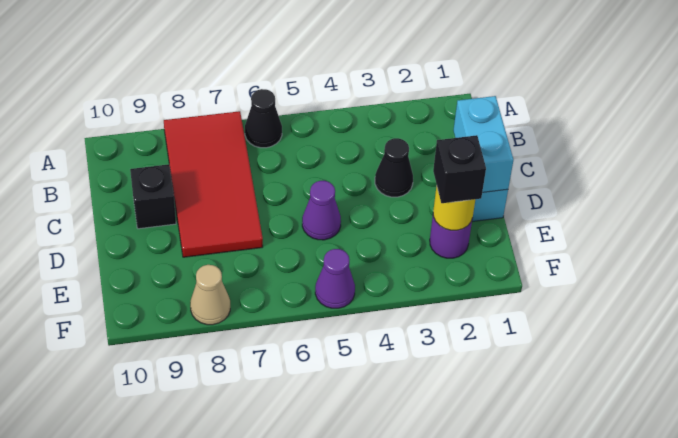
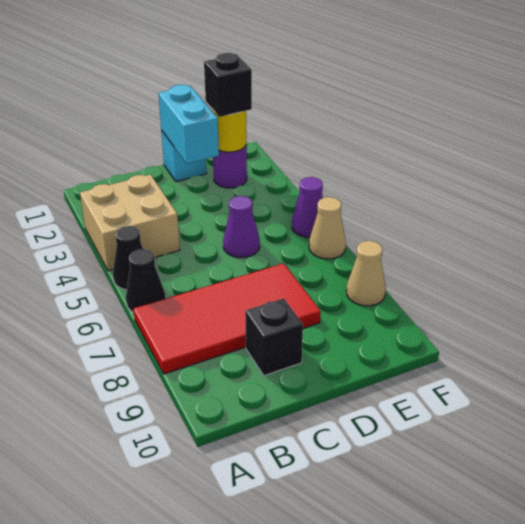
none -> tan brick A3:B4 level 1
cyan brick C1:D1 level 2 -> cyan brick D1:D2 level 2
black cone C3 level 1 -> black cone A5 level 1
none -> tan cone F6 level 1

